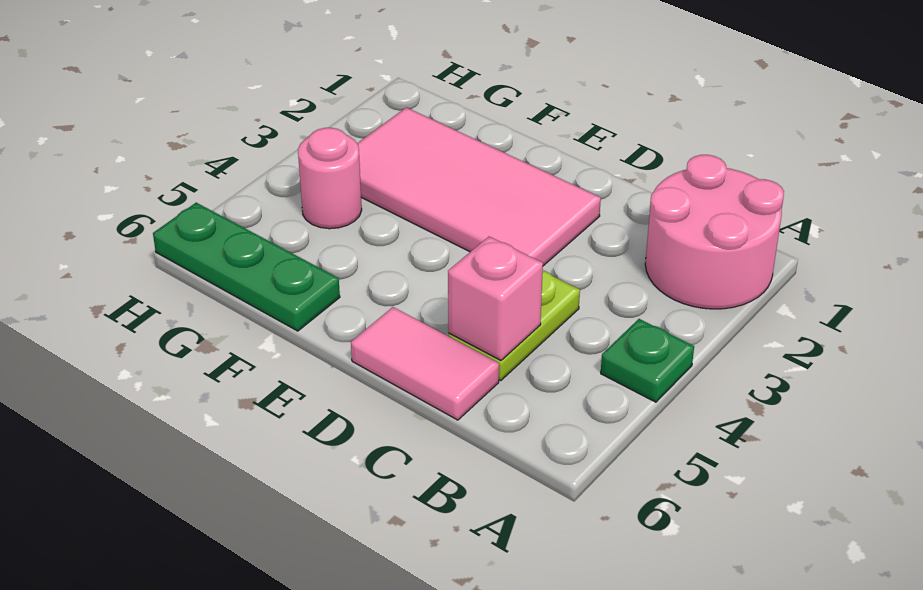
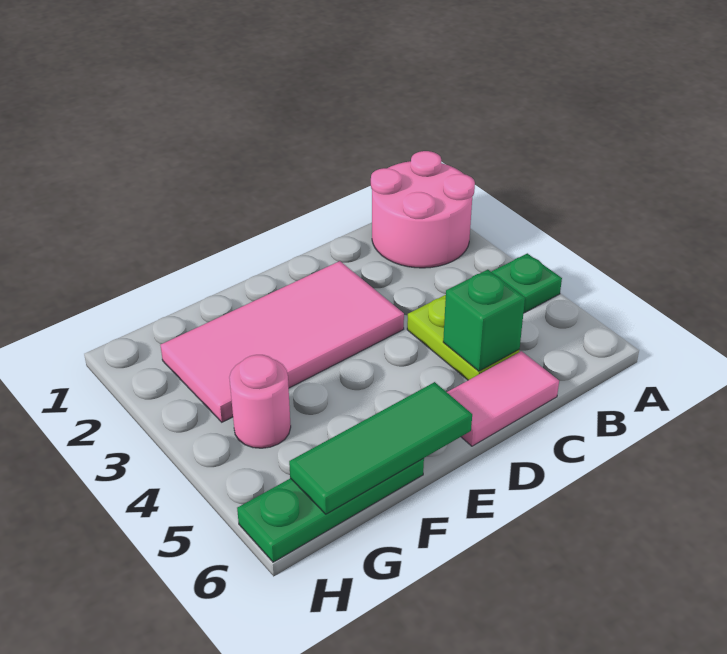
pink brick C5 level 2 -> green brick C5 level 2
none -> green tile E6:G6 level 2

